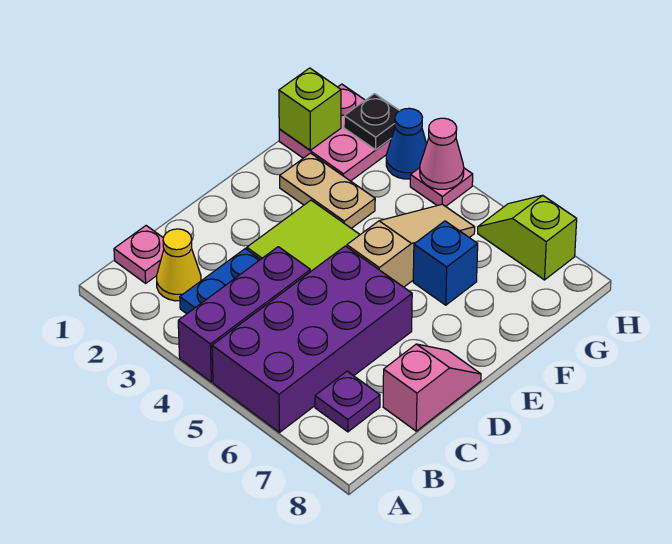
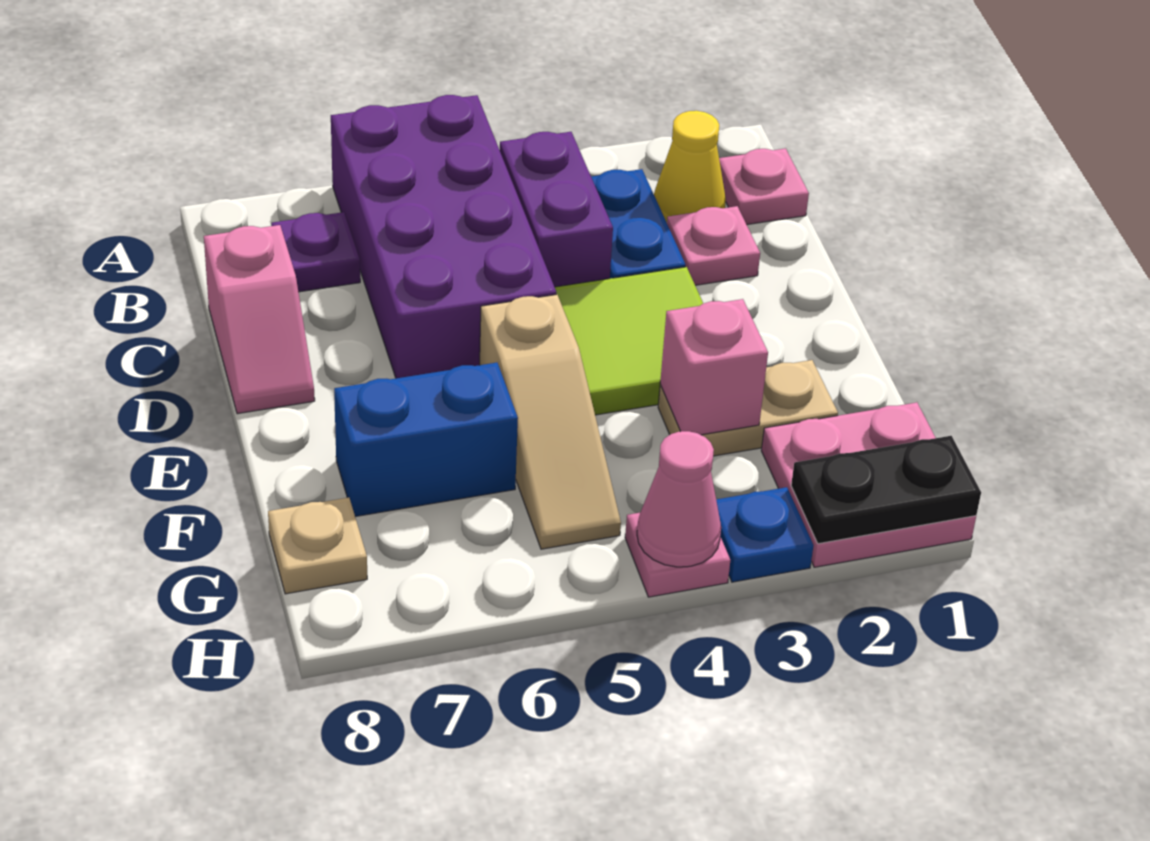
purple brick A4:C4 level 1 -> purple brick B4:C4 level 1
none -> pink plate C2 level 1
none -> pink brick F3 level 2
blue brick F6 level 1 -> blue brick F6:F7 level 1
lime brick G1 level 2 -> none
none -> tan plate G8 level 1
black plate H2 level 2 -> black plate H1:H2 level 2
blue cone H3 level 1 -> blue plate H3 level 1
lime slope H6:H7 level 1 top 7 -> none

